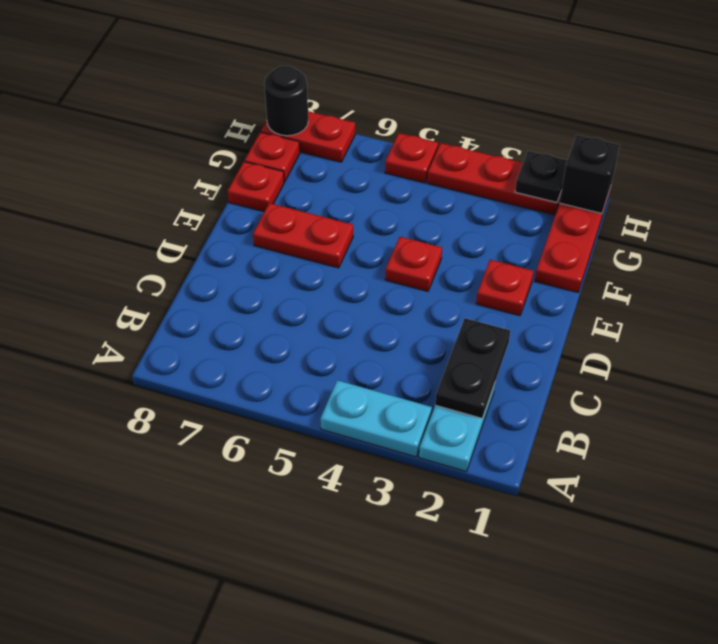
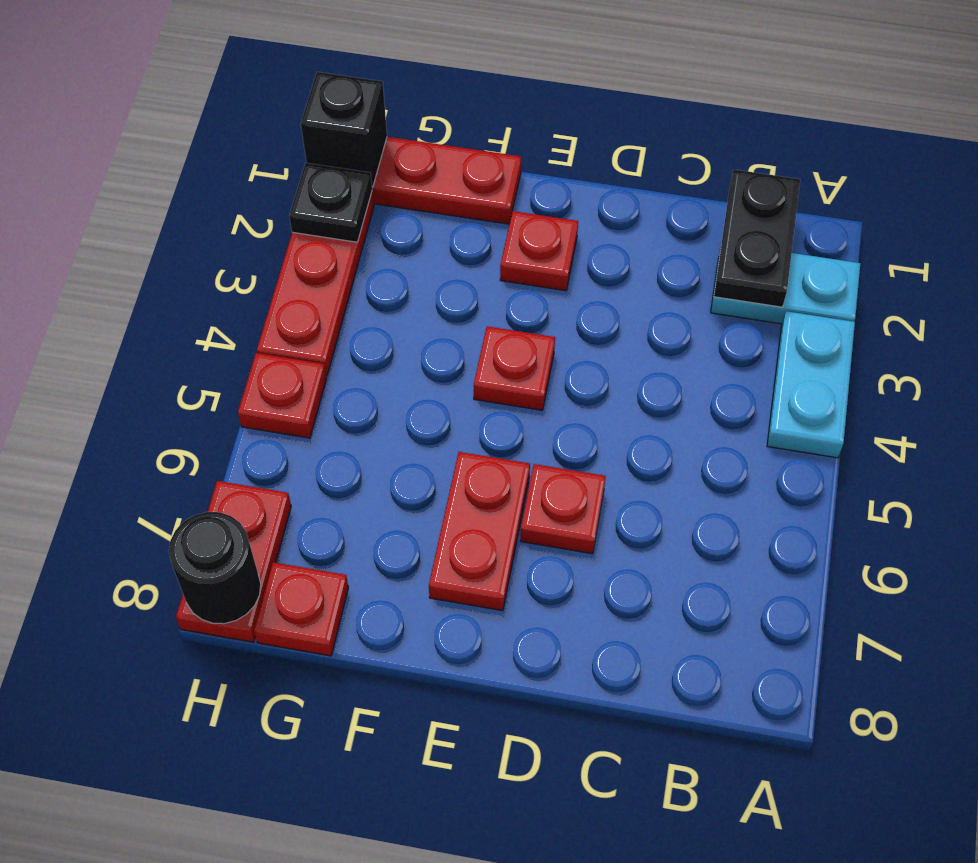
black plate B2:C2 level 2 -> black plate B1:B2 level 2
red plate F8 level 1 -> red plate D6 level 1

